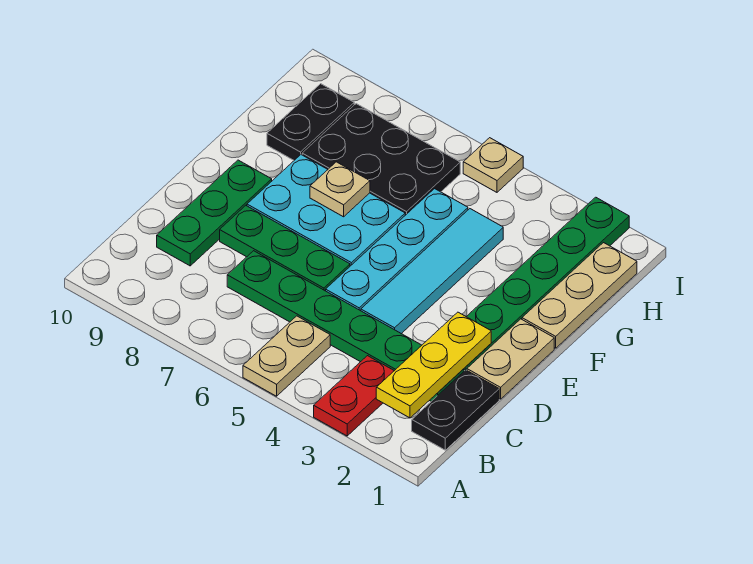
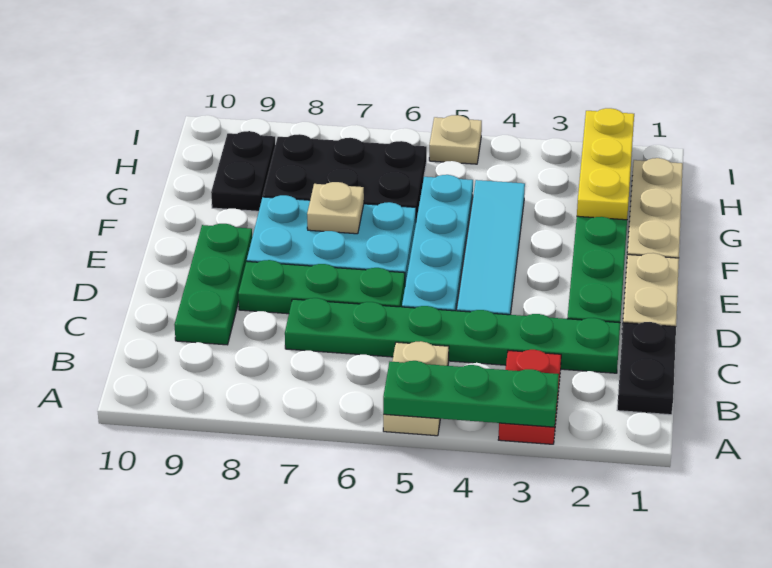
none -> green plate A3:A5 level 2
yellow plate B2:D2 level 2 -> yellow plate G2:I2 level 2

